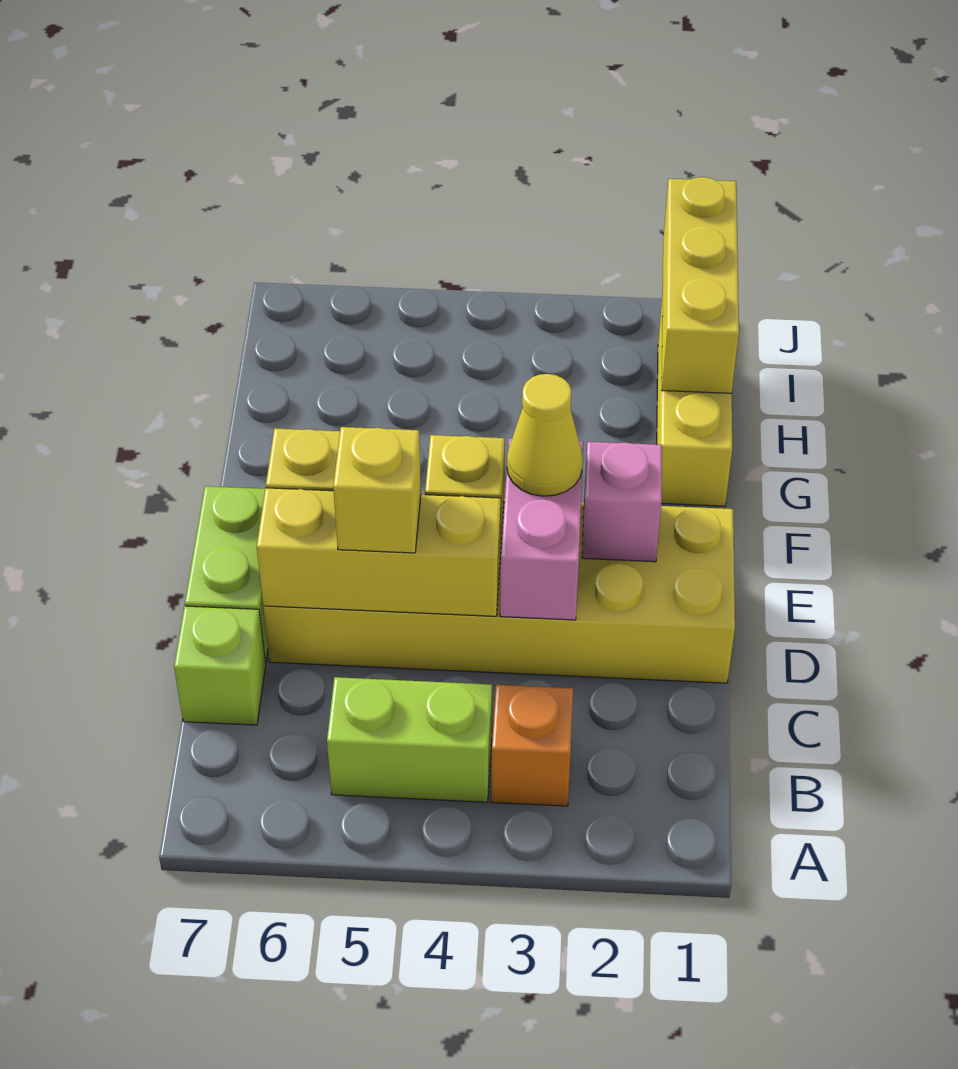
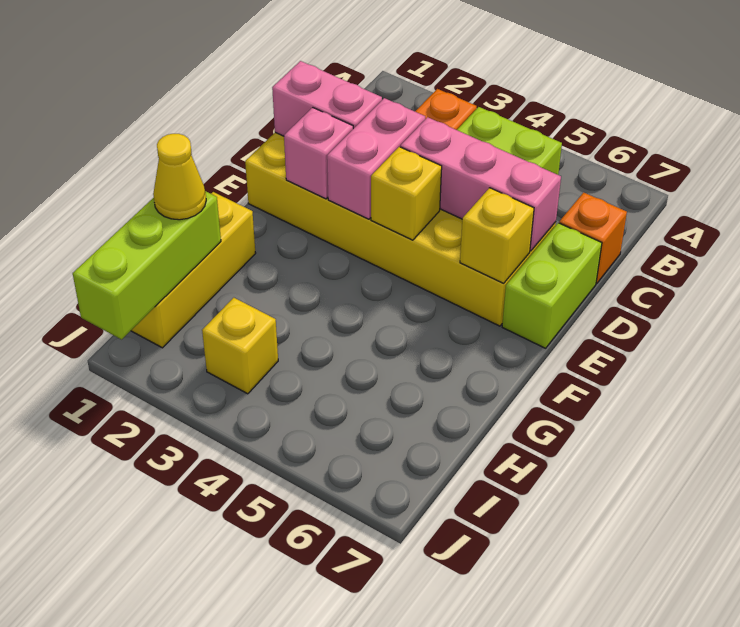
lime brick C7 level 1 -> orange brick C7 level 1
none -> pink brick D1:D2 level 2
yellow brick D4:D6 level 2 -> pink brick D4:D6 level 2
yellow brick D5 level 3 -> yellow brick I3 level 1
yellow cone E3 level 3 -> yellow cone H1 level 3
yellow brick H1:J1 level 2 -> lime brick H1:J1 level 2

